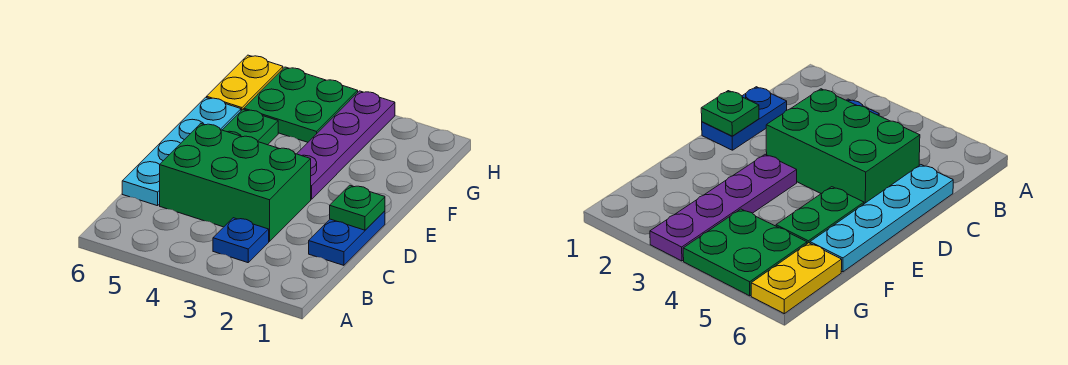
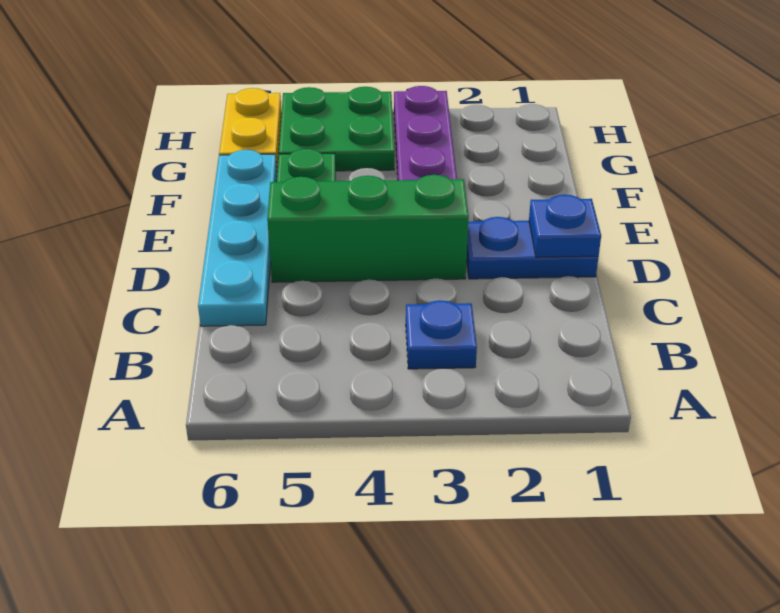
blue plate C1:D1 level 1 -> blue plate D1:D2 level 1
green brick C3:D5 level 1 -> green brick D3:D5 level 1
green plate D1 level 2 -> blue plate D1 level 2

